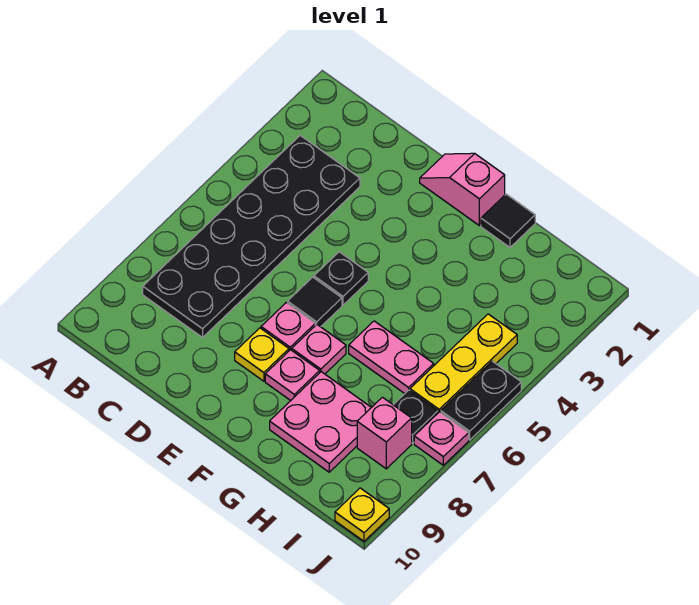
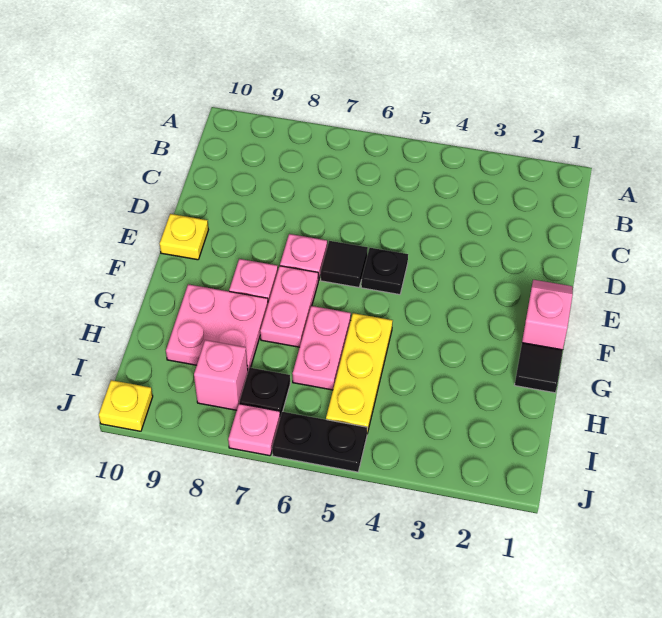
black plate B3:C8 level 1 -> none
yellow plate E8 level 1 -> yellow plate E10 level 1
pink plate F7 level 1 -> pink plate F7:G7 level 1
yellow plate I4:I6 level 1 -> yellow plate G5:I5 level 1

